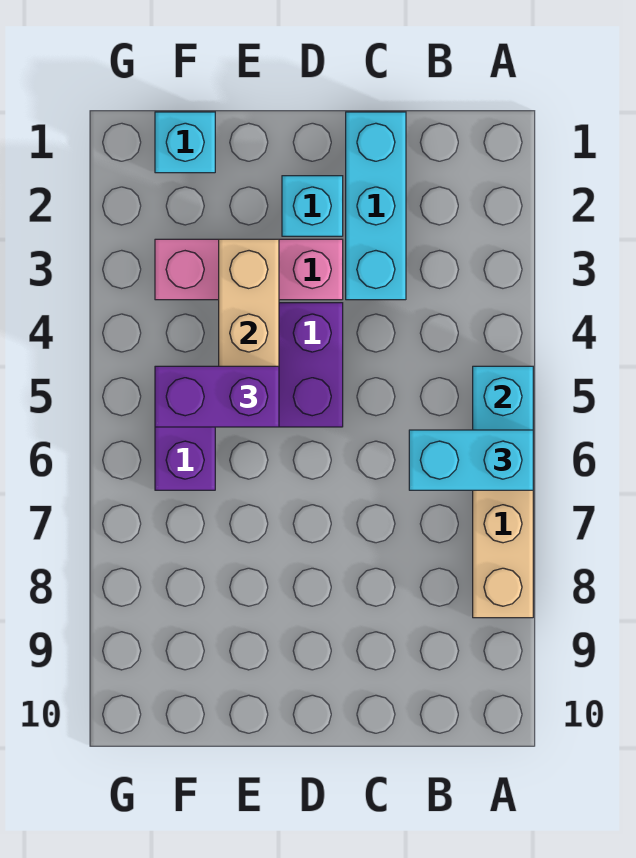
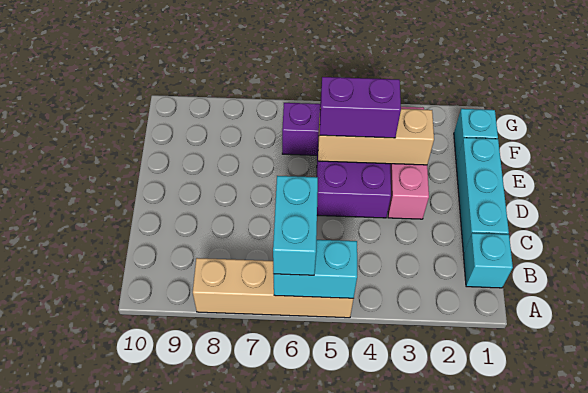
cyan brick C1:C3 level 1 -> cyan brick C1:E1 level 1
cyan brick D2 level 1 -> cyan brick B1 level 1
purple brick E5:F5 level 3 -> purple brick E4:E5 level 3

